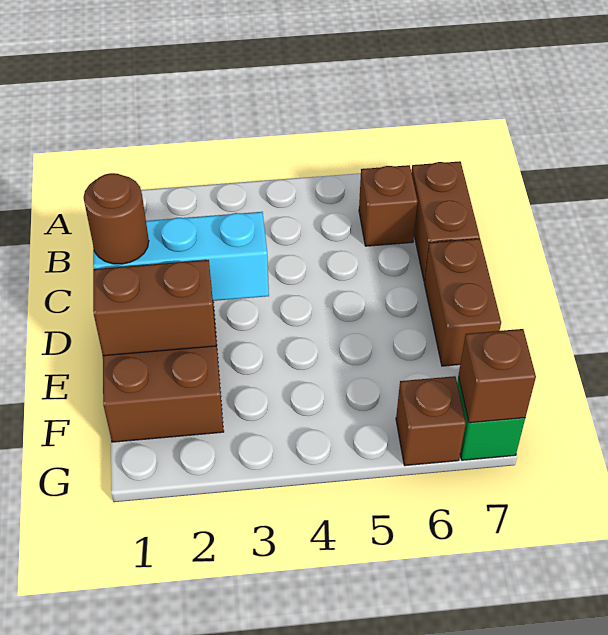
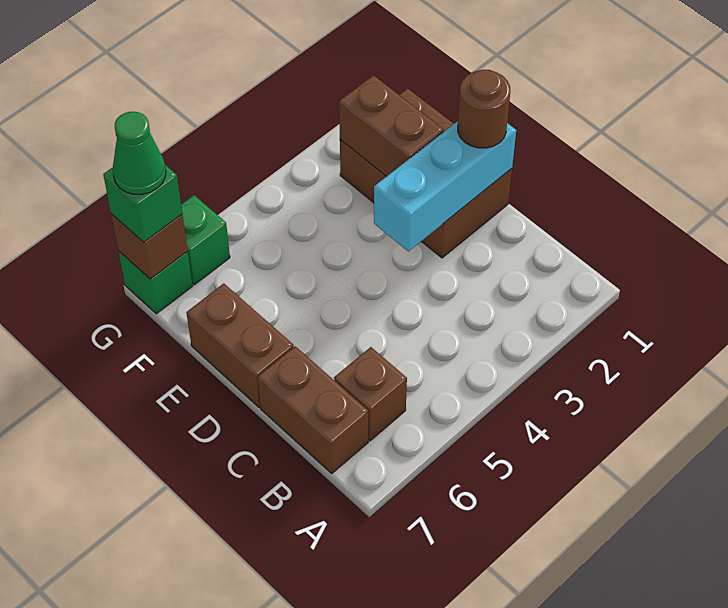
brown brick E1:E2 level 2 -> brown brick E2:F2 level 2
brown brick G6 level 1 -> green brick G6 level 1
none -> green brick G7 level 3
none -> green cone G7 level 4

